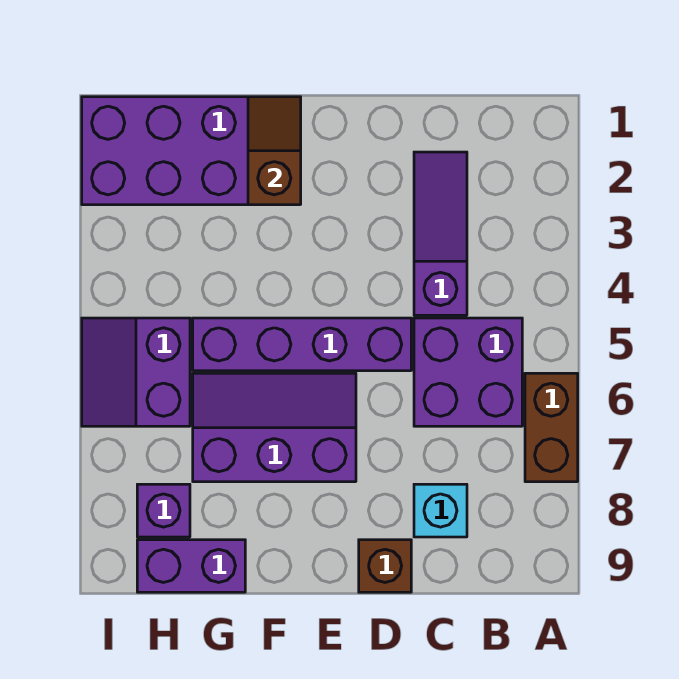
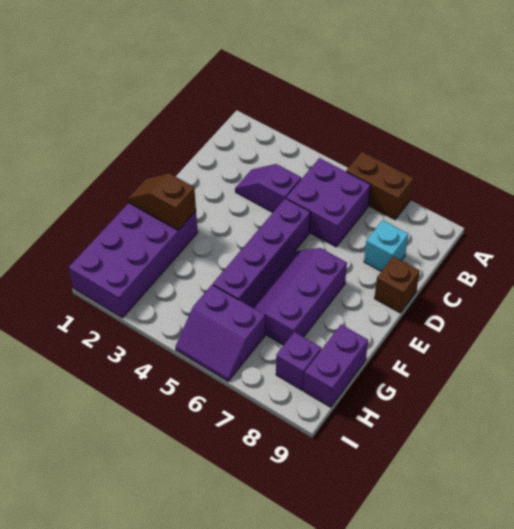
purple slope C2:C4 level 1 top 4 -> purple slope C3:C4 level 1 top 4

